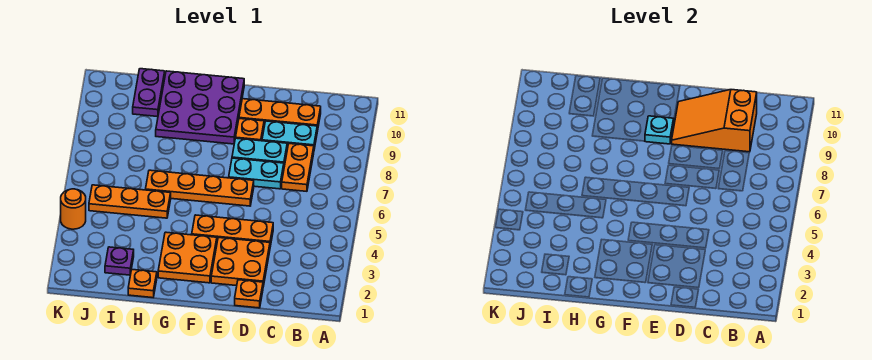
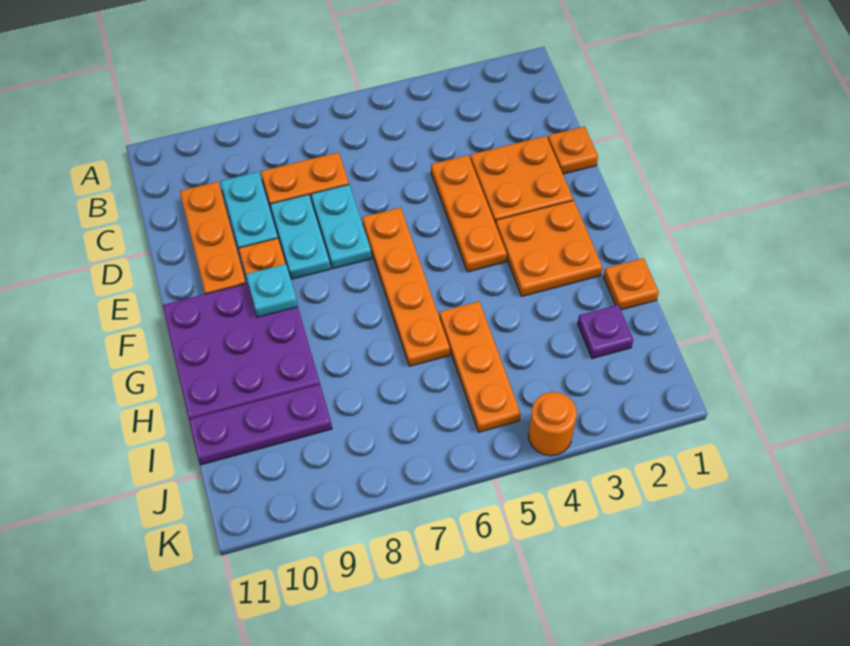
orange slope C9:E10 level 2 top C -> none
purple plate I10:I11 level 1 -> purple plate I9:I11 level 1

